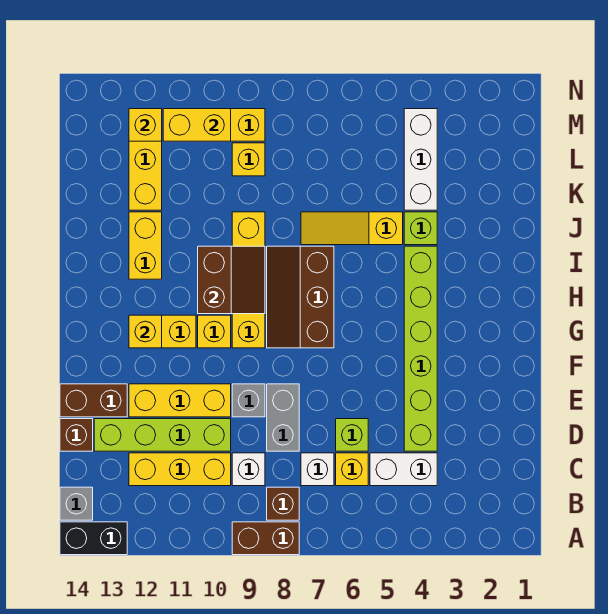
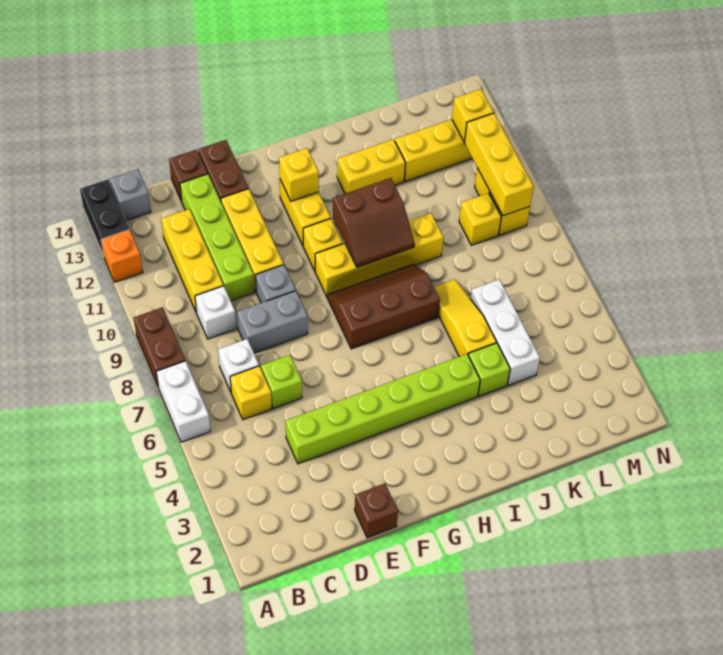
none -> orange brick A12 level 1
brown brick B8 level 1 -> brown brick E1 level 1
white brick C4:C5 level 1 -> white brick A6:A7 level 1
white brick K4:M4 level 1 -> white brick K4:K6 level 1
yellow brick M10:M11 level 2 -> yellow brick M9:M11 level 2

